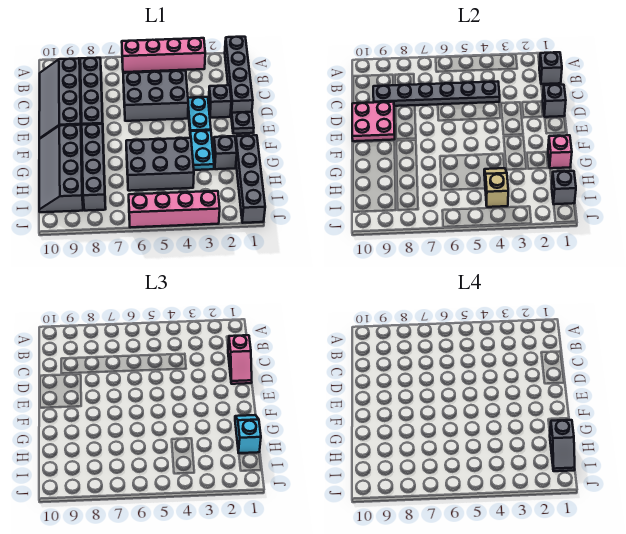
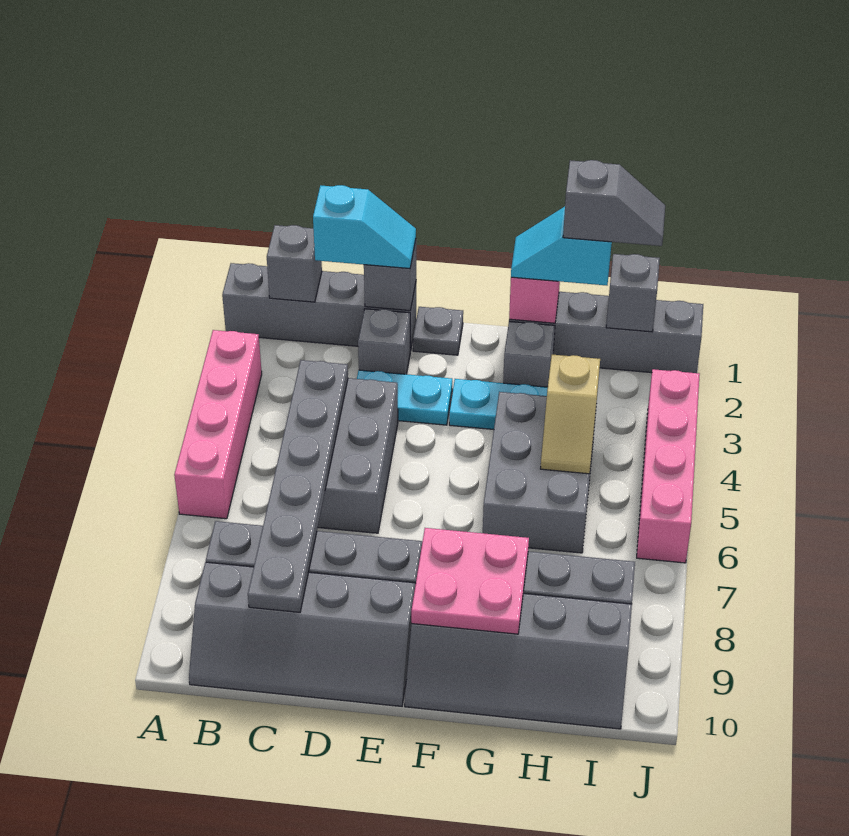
pink slope C1:D1 level 3 top C -> cyan slope C1:D1 level 3 top C
pink plate D9:E10 level 2 -> pink plate F8:G9 level 2
tan slope H4:I4 level 2 top I -> tan slope H4:H5 level 2 top 4

